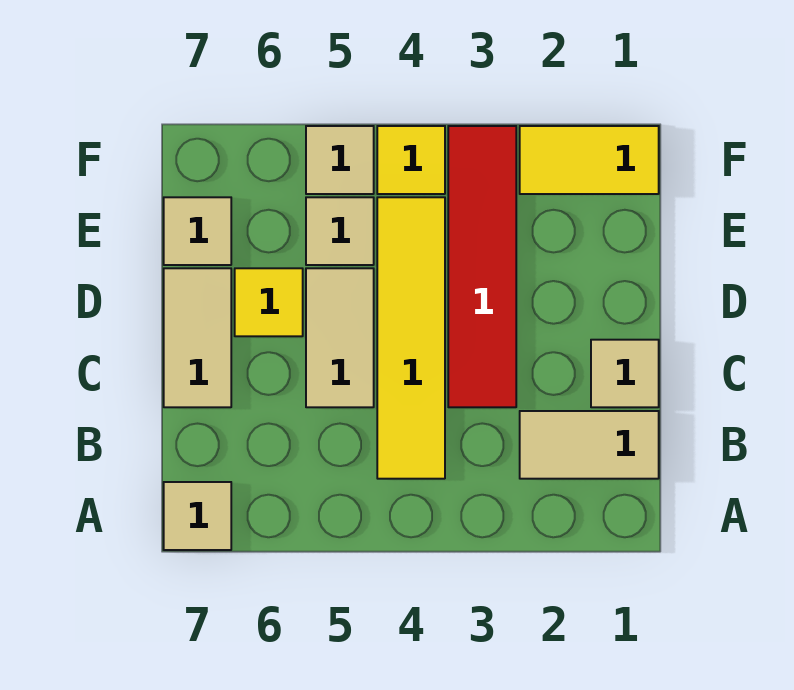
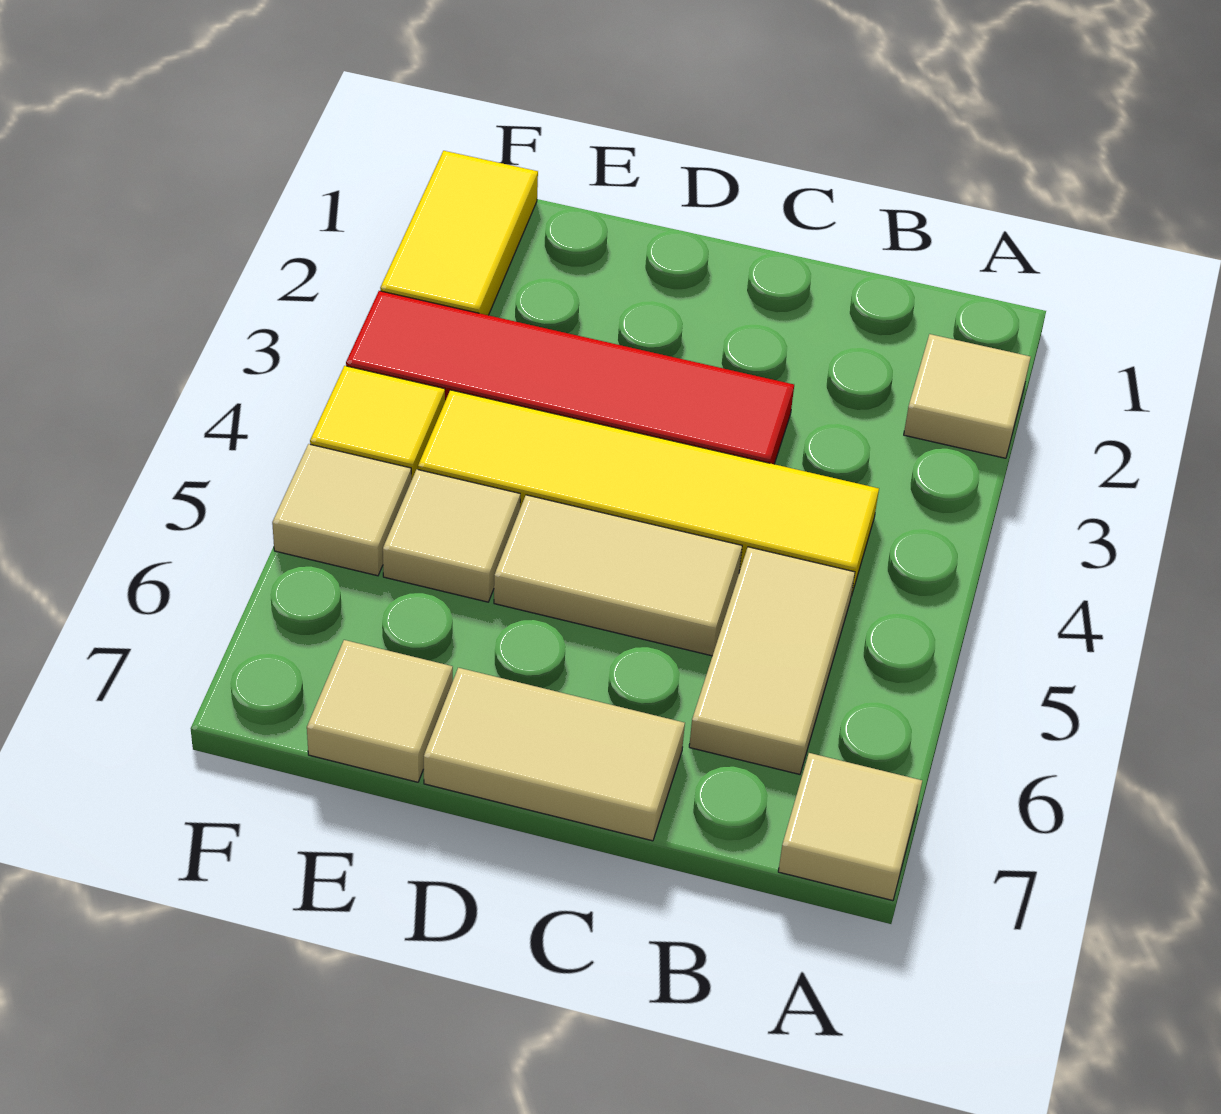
tan tile B1:B2 level 1 -> tan tile B5:B6 level 1
tan tile C1 level 1 -> tan tile A2 level 1
yellow tile D6 level 1 -> none

